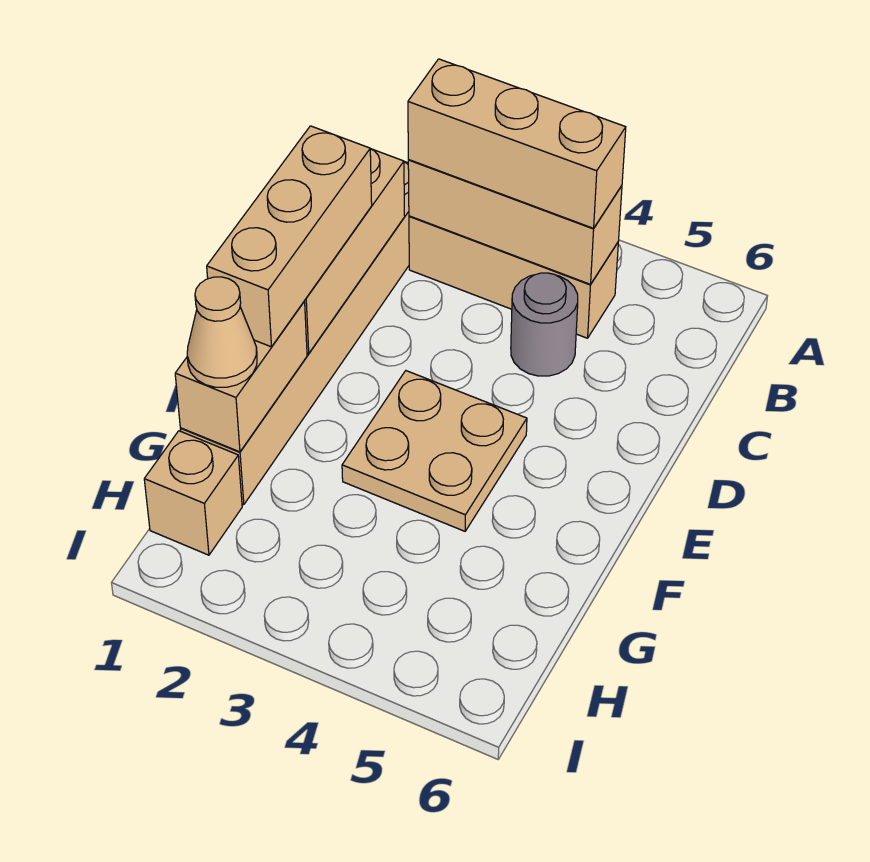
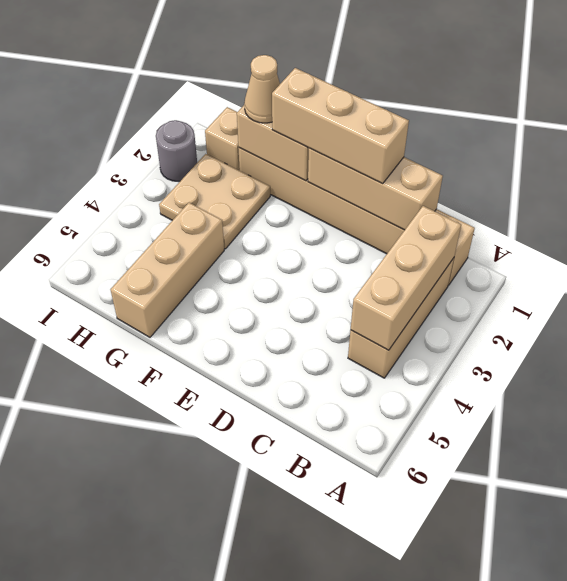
tan brick B2:B4 level 3 -> tan brick G4:G6 level 1
grey round brick C4 level 1 -> grey round brick I2 level 1
tan plate E3:F4 level 1 -> tan plate G2:H3 level 1

